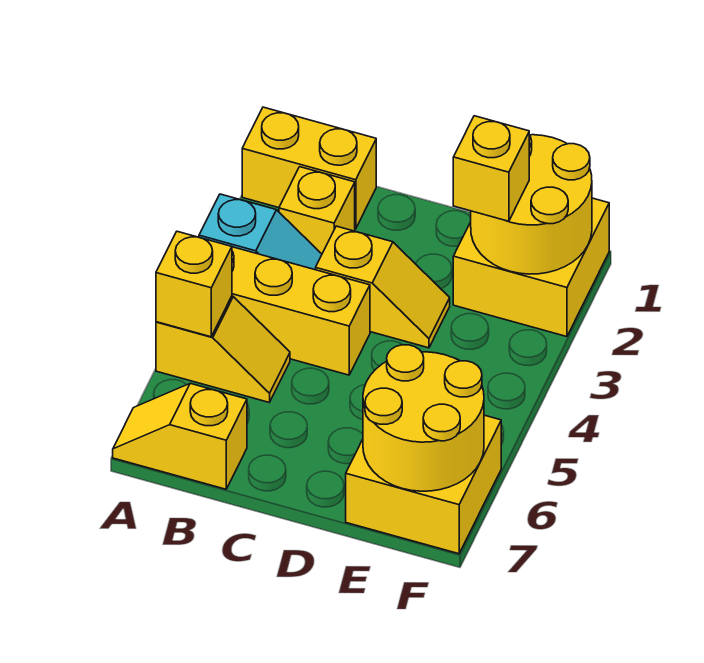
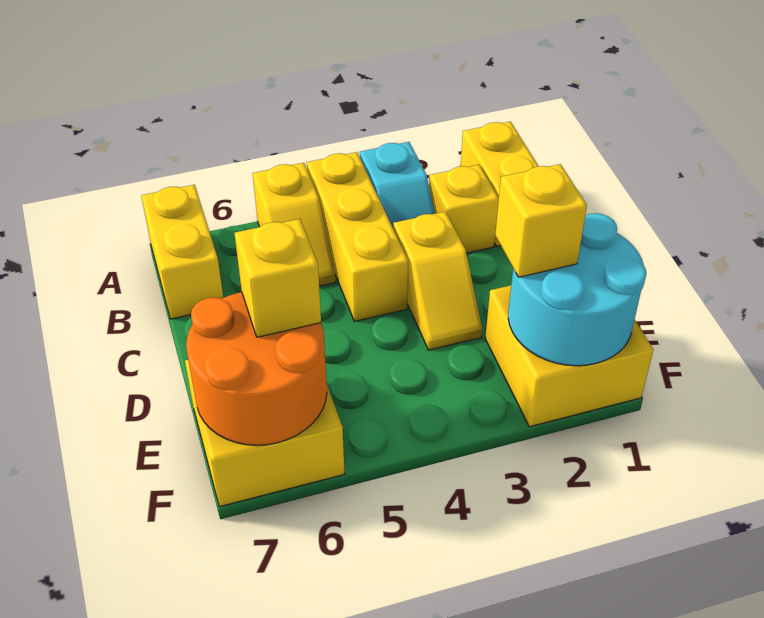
yellow brick A5 level 2 -> yellow brick E6 level 3
yellow slope A7:B7 level 1 top B -> yellow brick A7:B7 level 1
yellow round brick E1:F2 level 2 -> cyan round brick E1:F2 level 2
yellow round brick E6:F7 level 2 -> orange round brick E6:F7 level 2

